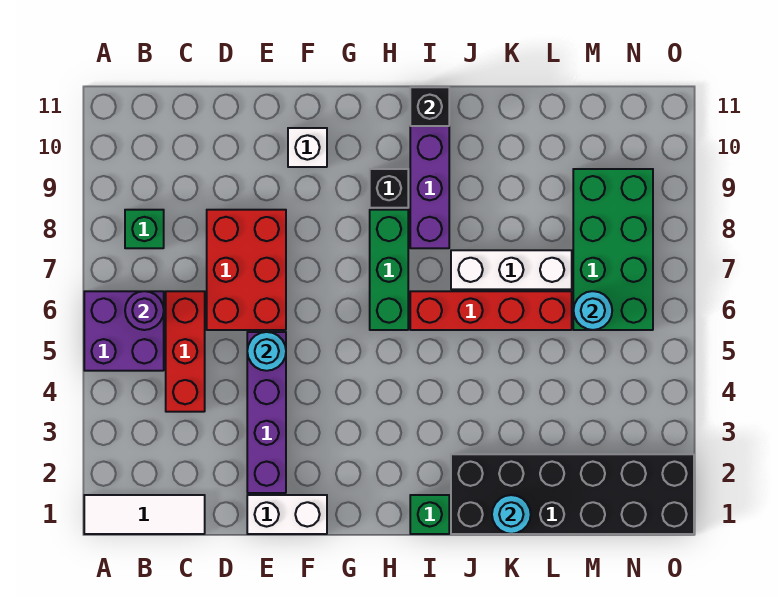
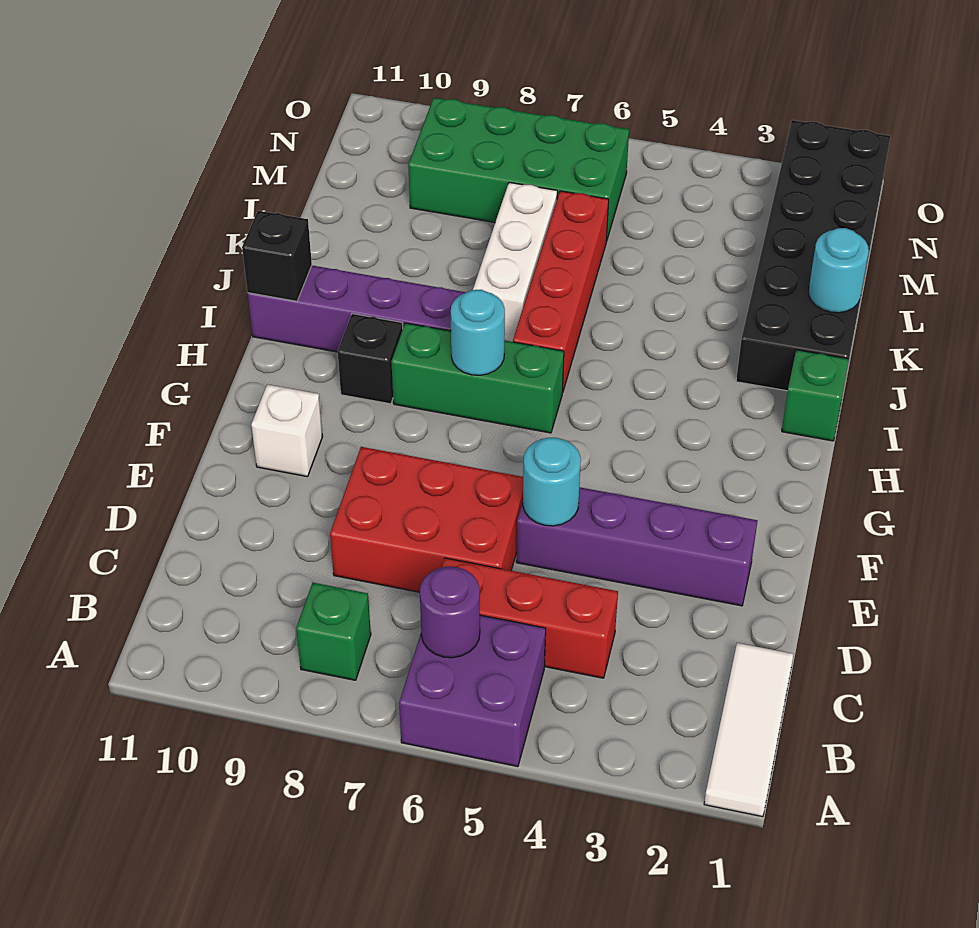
white brick E1:F1 level 1 -> none
cyan round brick M6 level 2 -> cyan round brick H7 level 2

